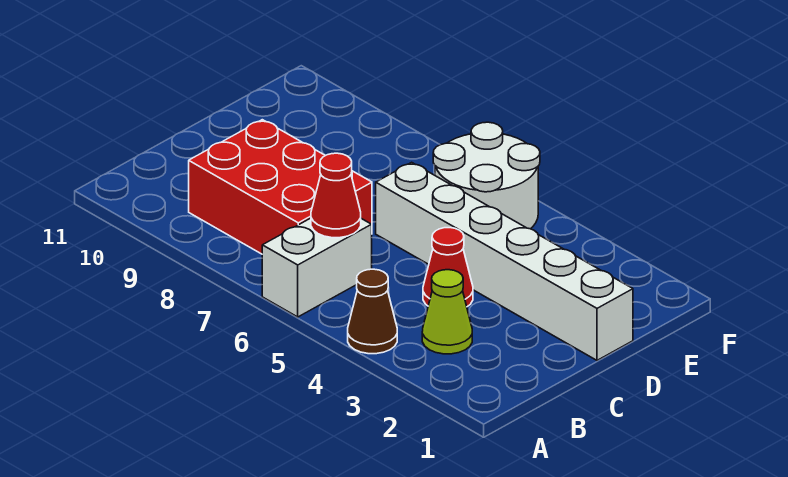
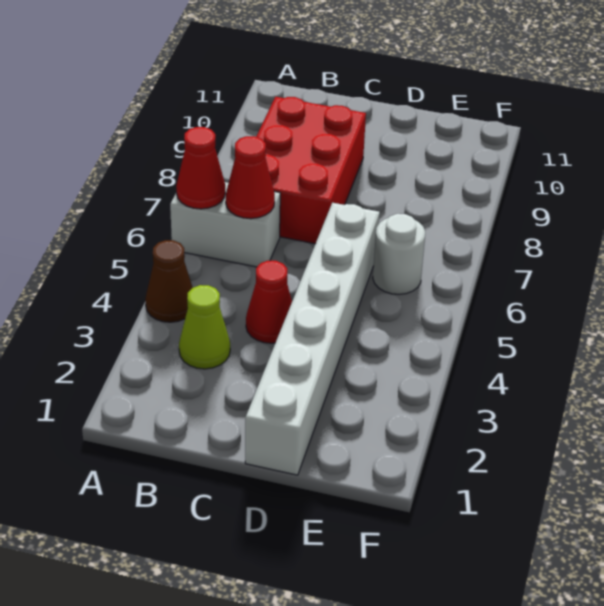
none -> red cone A6 level 2
white round brick E5:F6 level 1 -> white round brick E6 level 1

